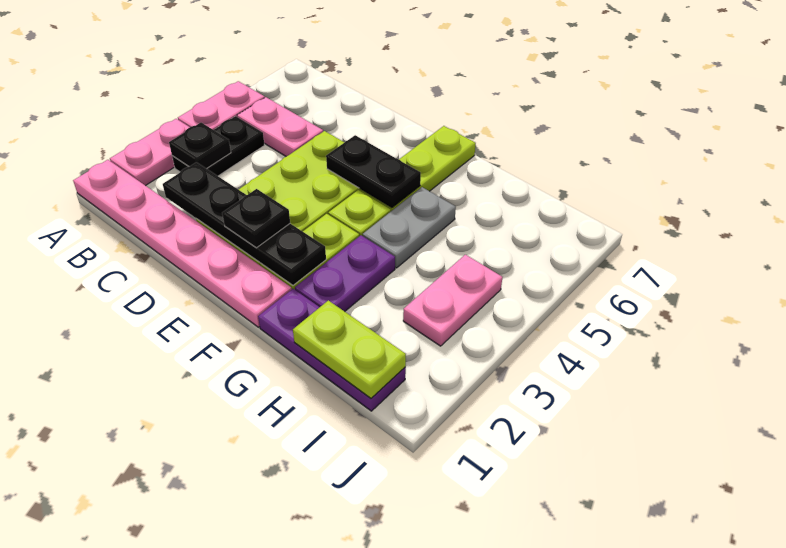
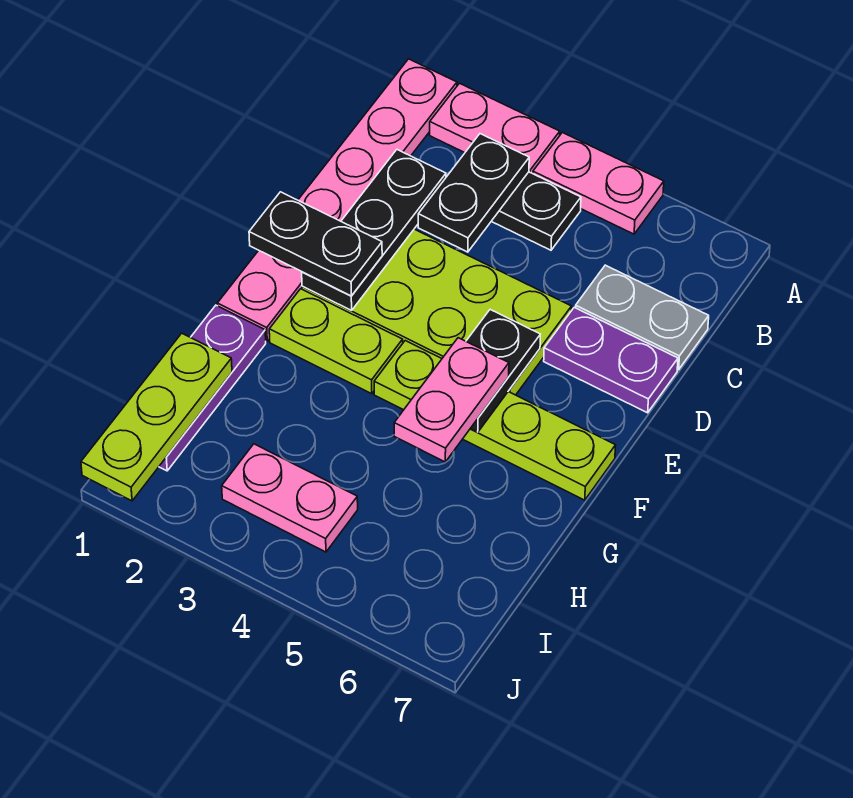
black plate B3 level 2 -> black plate B3:C3 level 2
pink plate B5:C5 level 1 -> pink plate F5:G5 level 3
black plate C2:F2 level 2 -> black plate C2:E2 level 2
black plate E2 level 3 -> black plate E1:E2 level 3
purple plate G2:G3 level 1 -> purple plate D6:D7 level 1
grey plate G4:G5 level 1 -> grey plate C6:C7 level 1
lime plate H1:I1 level 2 -> lime plate H1:J1 level 2

